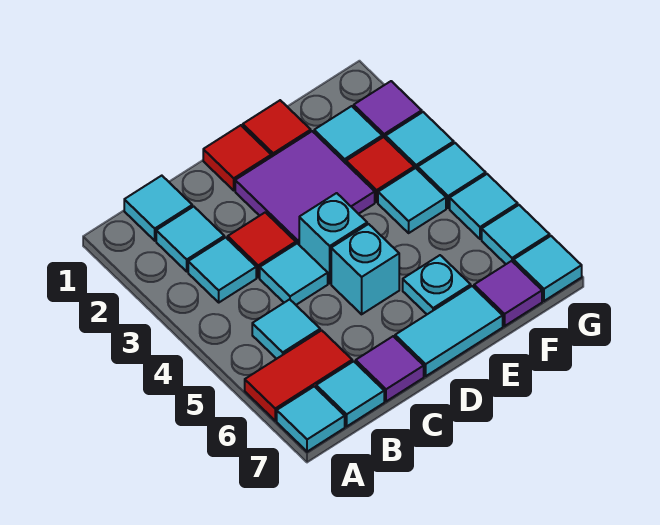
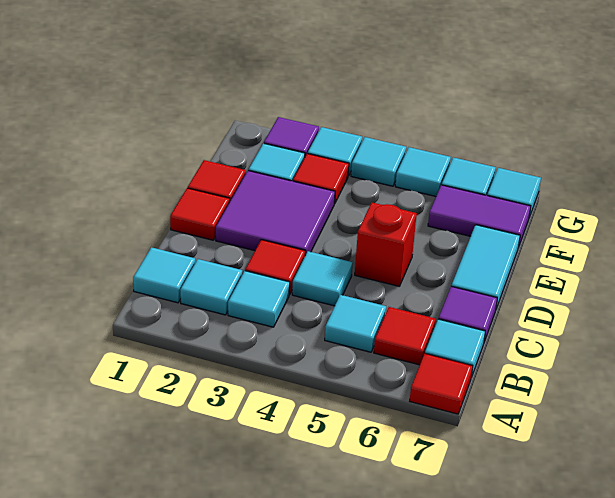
red tile A6:B6 level 1 -> red tile B6 level 1
cyan tile A7 level 1 -> red tile A7 level 1
cyan brick D4 level 1 -> none
cyan brick D5 level 1 -> red brick D5 level 1
cyan plate E6 level 1 -> none
cyan tile F4 level 1 -> none
purple tile F7 level 1 -> purple tile F6:F7 level 1

